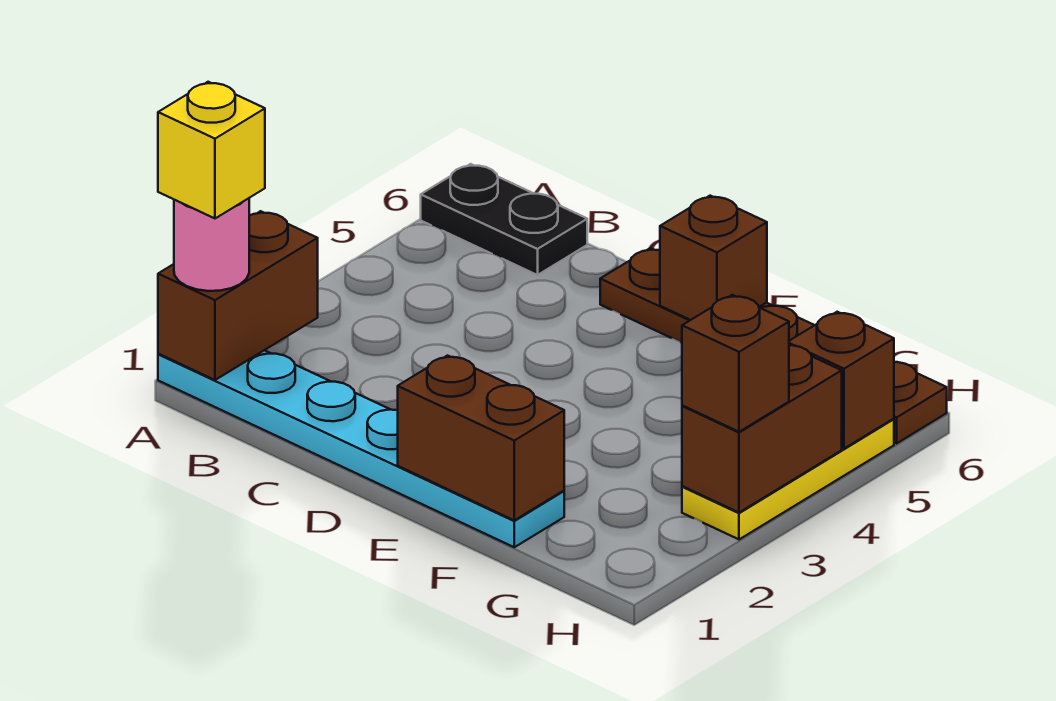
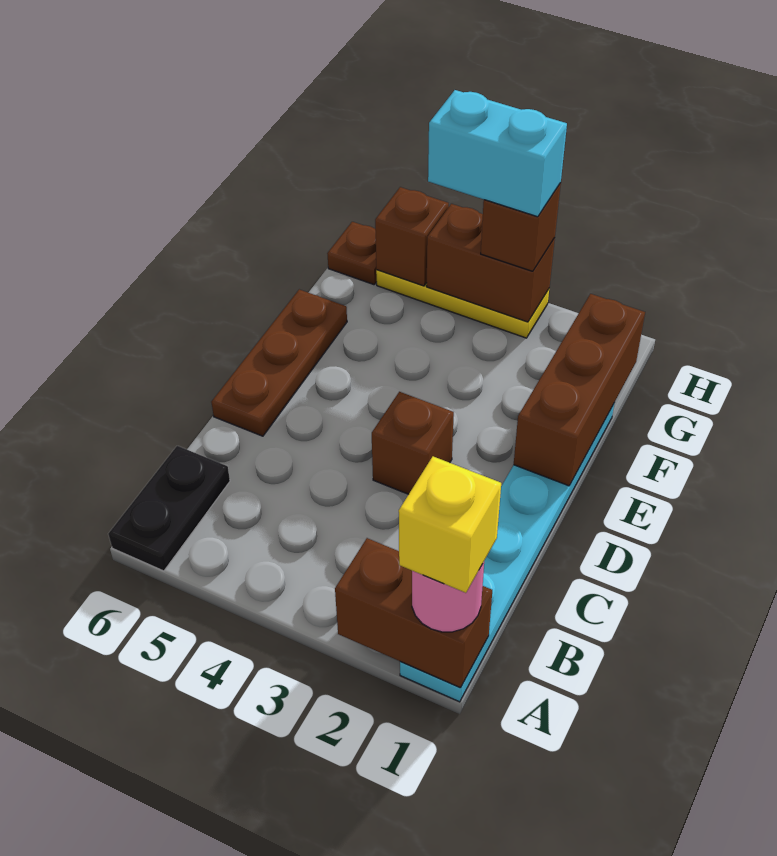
brown brick E1:F1 level 2 -> brown brick E1:G1 level 2
brown brick E6 level 2 -> brown brick D3 level 1
none -> cyan brick H3:H4 level 4

